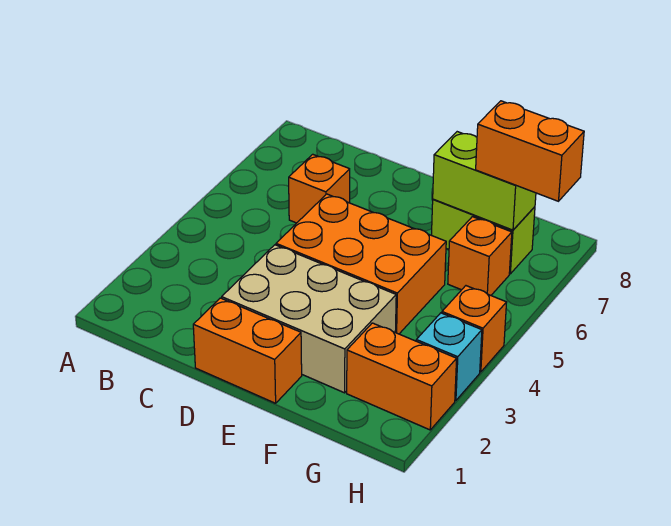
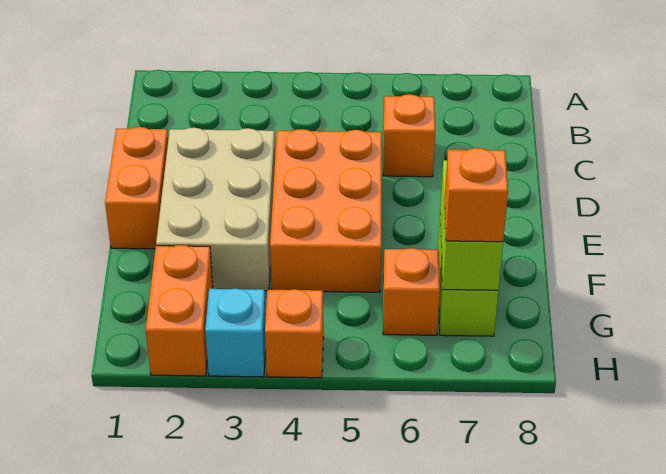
orange brick G7:H7 level 3 -> orange brick G7 level 3

